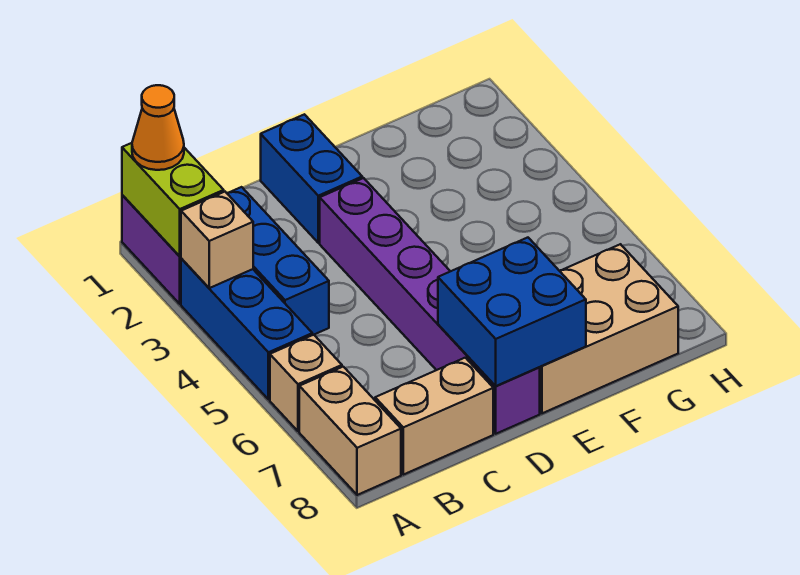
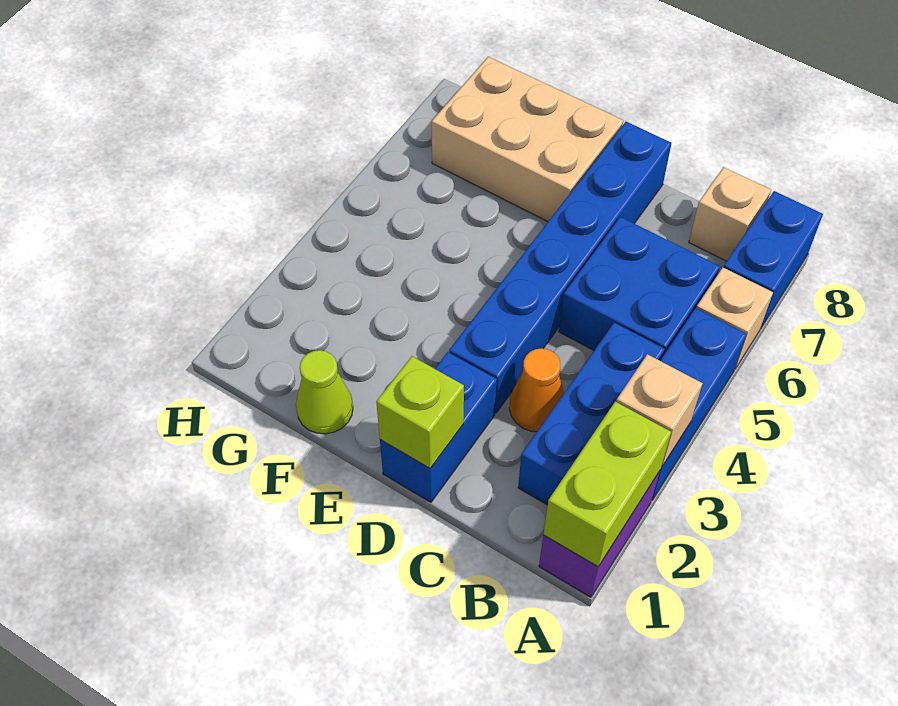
orange cone A1 level 3 -> orange cone C3 level 1
tan brick A7:A8 level 1 -> blue brick A7:A8 level 1
tan brick B8:C8 level 1 -> tan brick B8 level 1
none -> lime brick D1 level 2
purple brick D3:D8 level 1 -> blue brick D3:D8 level 1
blue brick D7:E8 level 2 -> blue brick B5:C6 level 1
none -> lime cone F1 level 1

